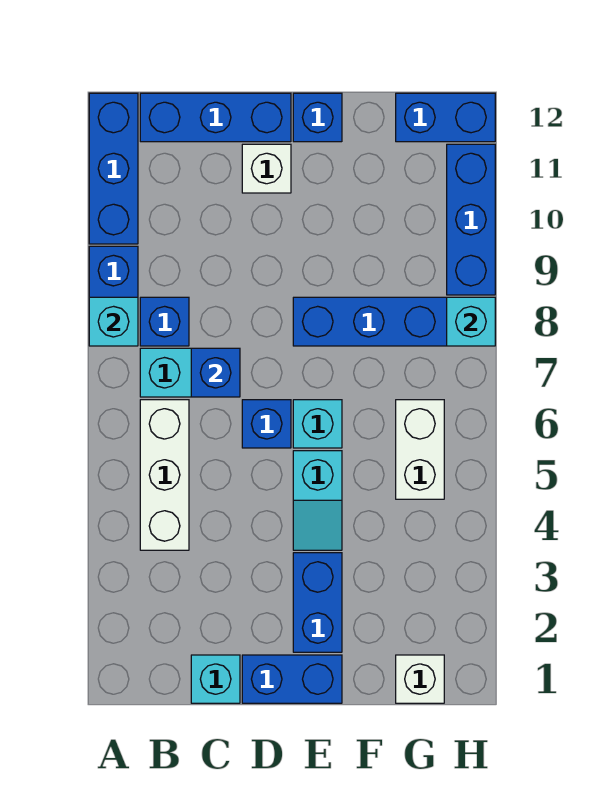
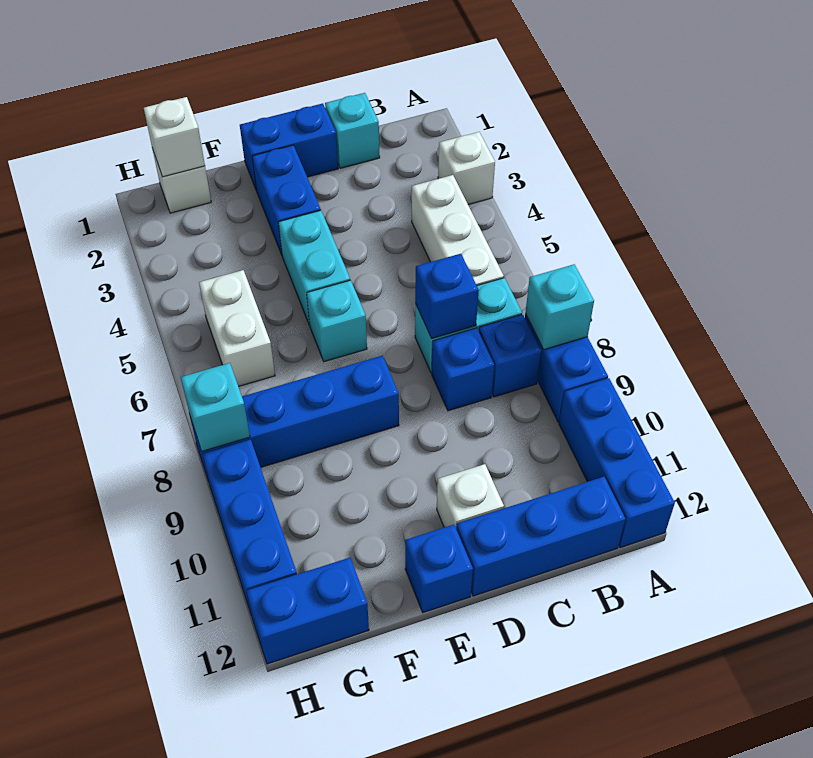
none -> white brick A3 level 1
blue brick D6 level 1 -> blue brick C8 level 1
cyan slope E4:E5 level 1 top 5 -> cyan brick E4:E5 level 1
none -> white brick G1 level 2

